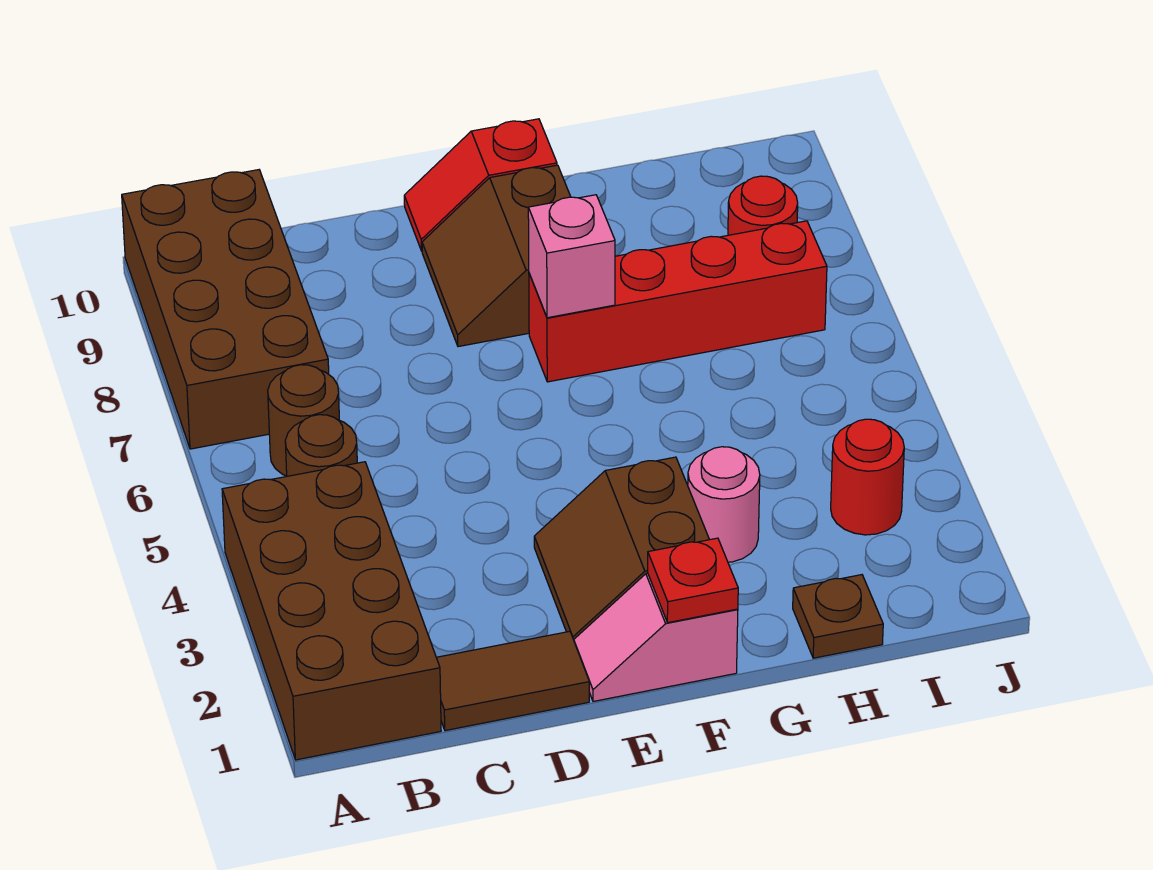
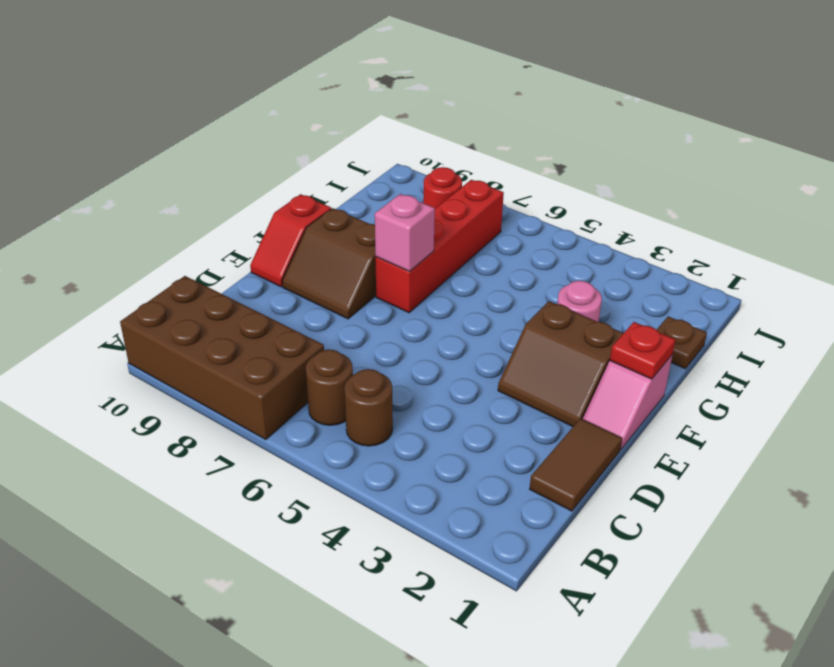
brown brick A1:B4 level 1 -> none
red round brick I3 level 1 -> none

